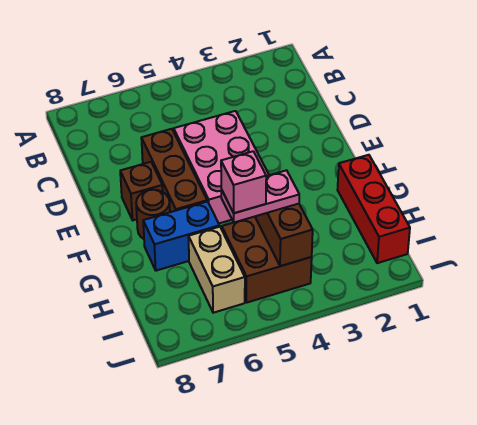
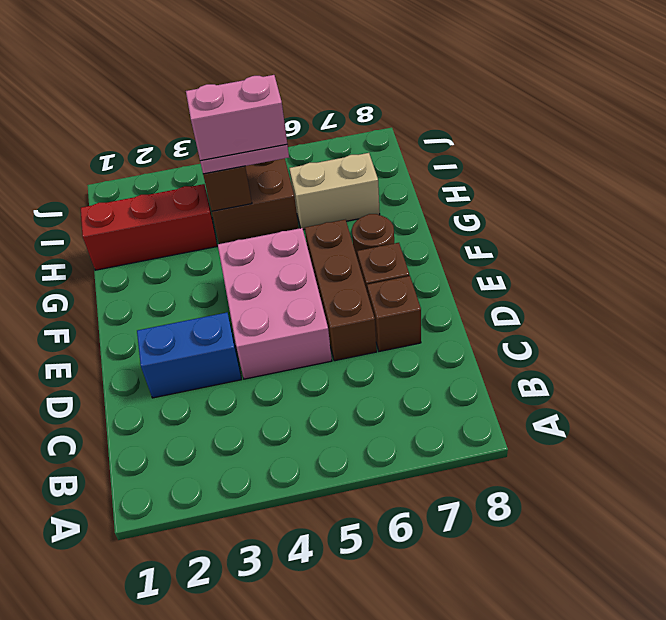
none -> brown brick D7 level 1
red brick G1:I1 level 1 -> red brick H1:H3 level 1
blue brick G6:G7 level 1 -> blue brick D2:D3 level 1
pink brick H5 level 4 -> pink brick H4:H5 level 4
tan brick H6:I6 level 1 -> tan brick H6:H7 level 1

